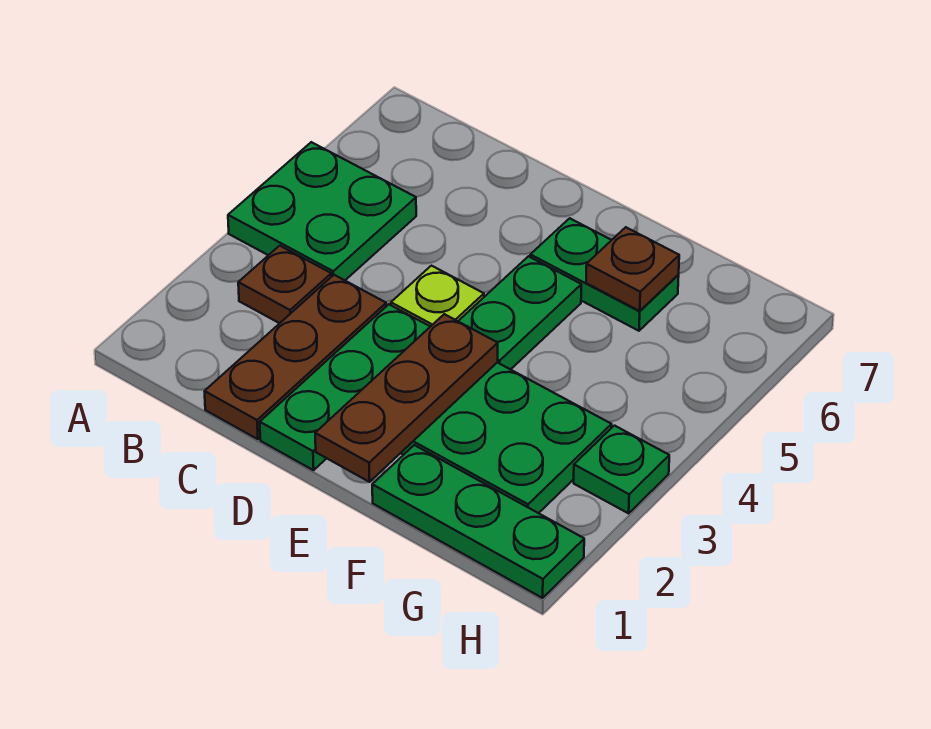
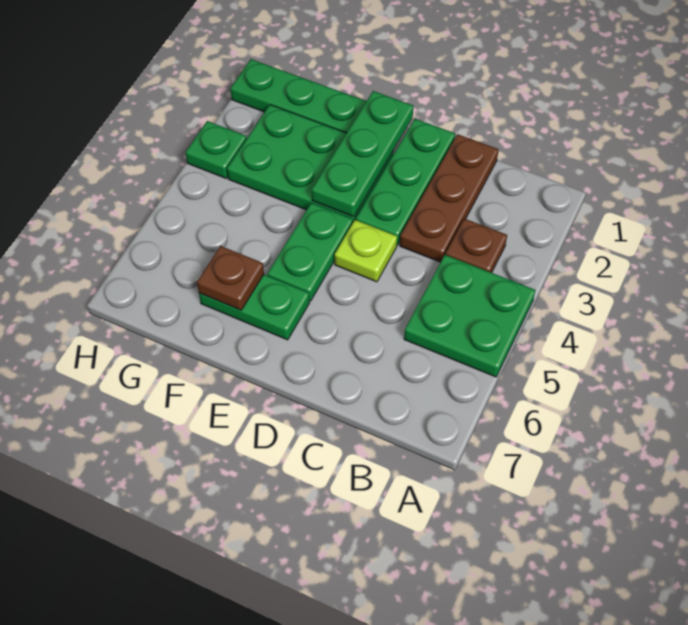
brown plate E1:E3 level 2 -> green plate E1:E3 level 2

